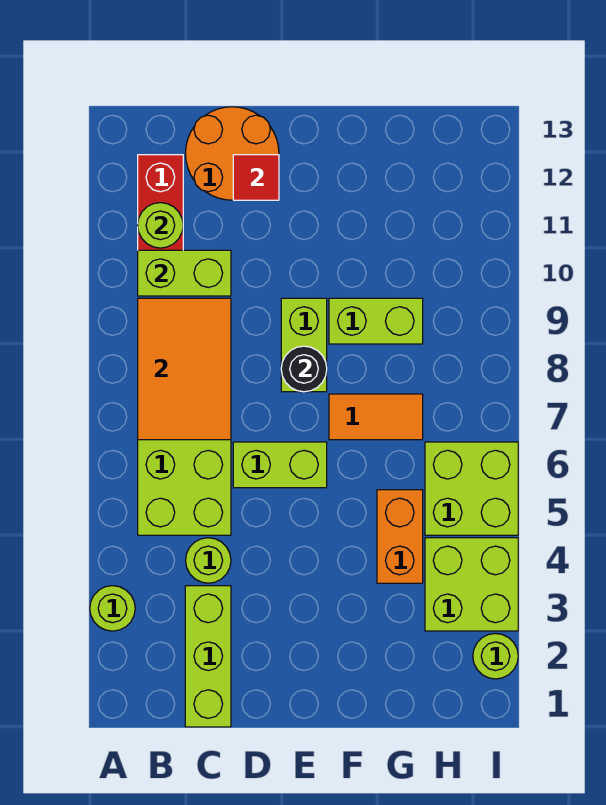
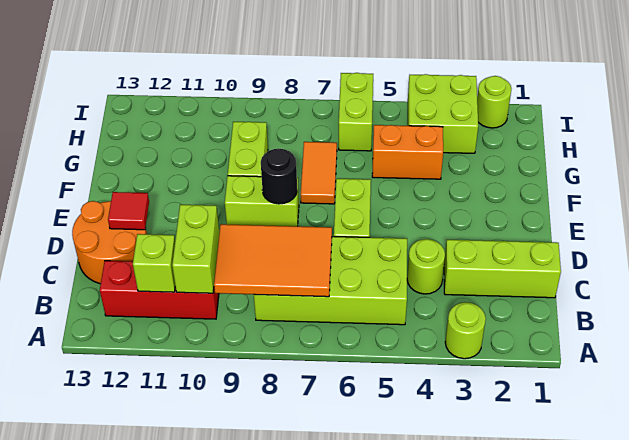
lime round brick B11 level 2 -> lime brick B11 level 2
lime brick H5:I6 level 1 -> lime brick H6:I6 level 1

